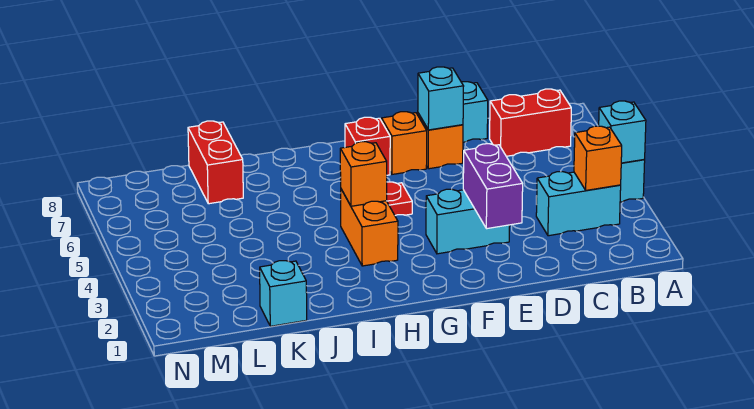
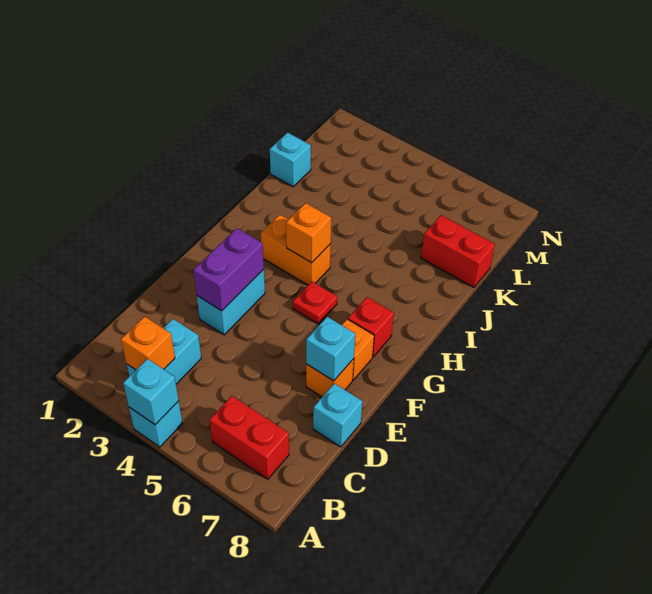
red brick B7:C7 level 1 -> red brick B6:B7 level 1
purple brick E2:E3 level 2 -> purple brick E3:F3 level 2

